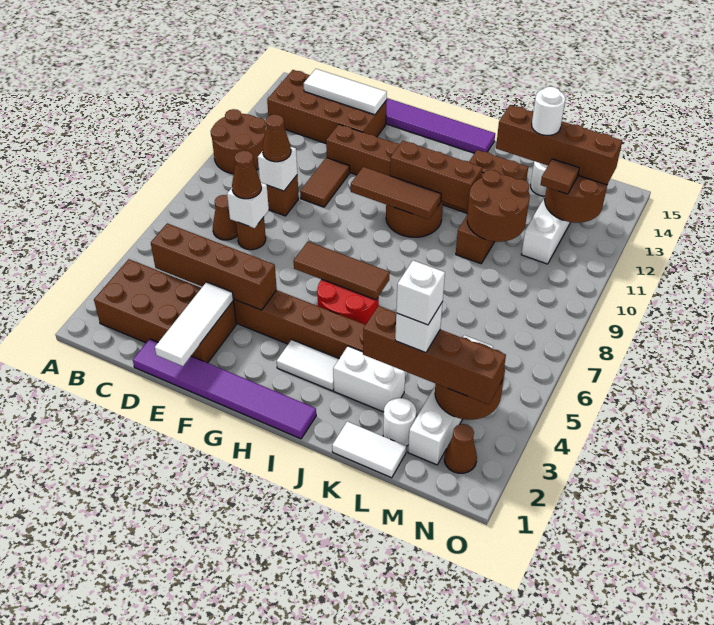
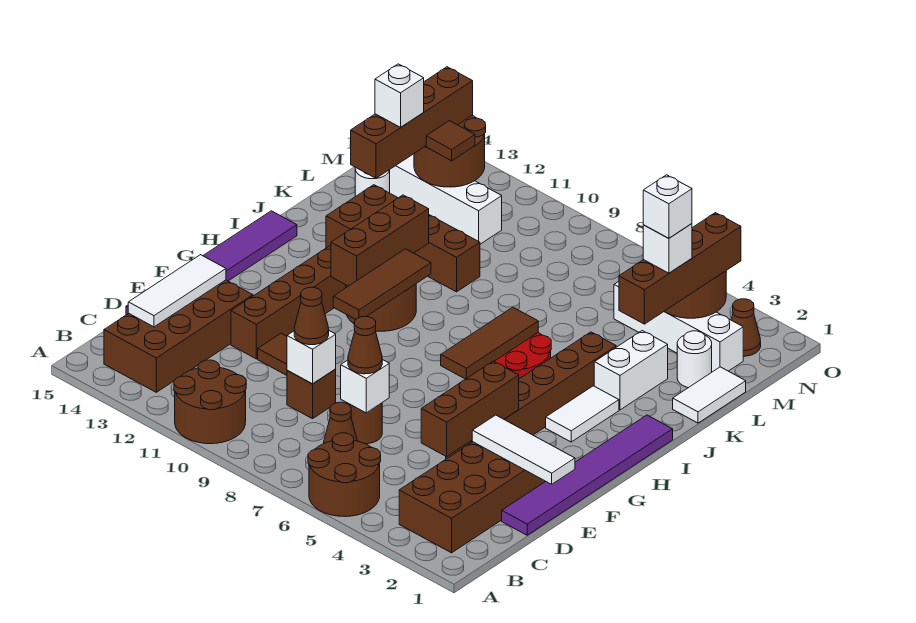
brown brick C4:F4 level 2 -> brown brick D4:F4 level 2
brown round brick K10:L11 level 2 -> brown round brick A5:B6 level 1
white round brick L13 level 4 -> white brick L13 level 4

